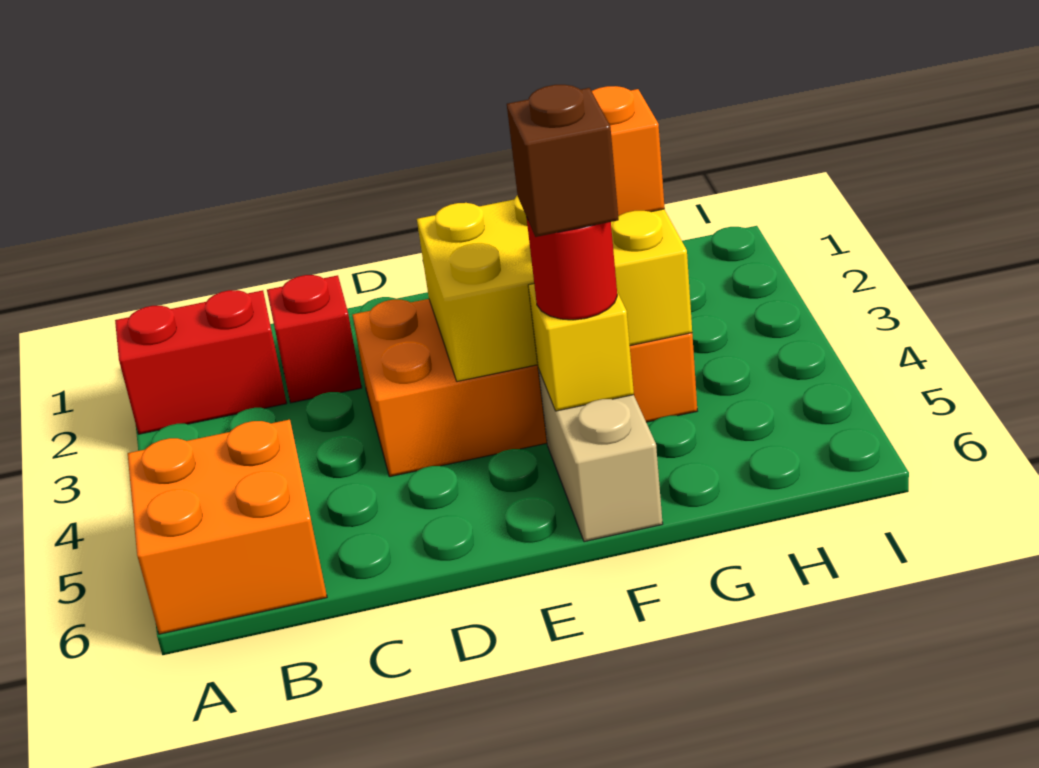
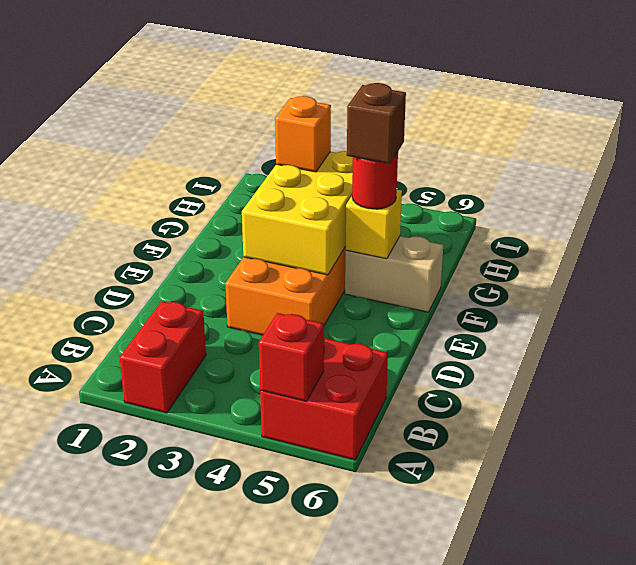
orange brick A5:B6 level 1 -> red brick A5:B6 level 1
red brick C2 level 1 -> red brick A5 level 2

